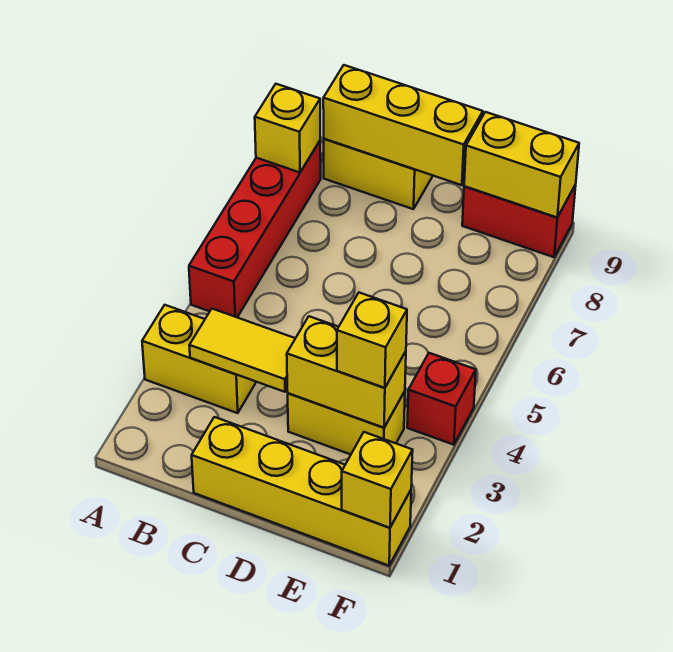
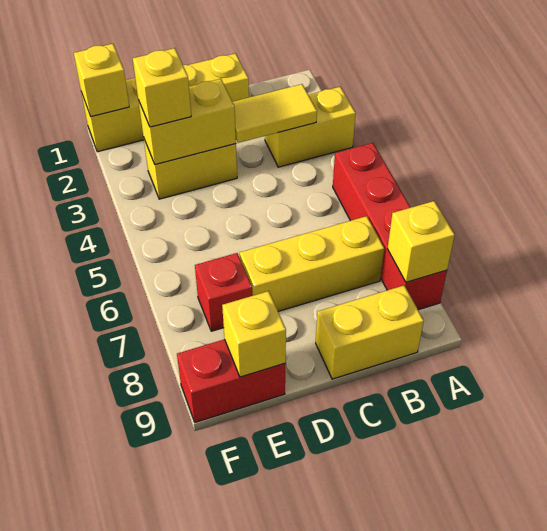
yellow brick B9:D9 level 2 -> yellow brick B7:D7 level 1
yellow brick E9:F9 level 2 -> yellow brick E9 level 2
red brick F4 level 1 -> red brick E7 level 1

